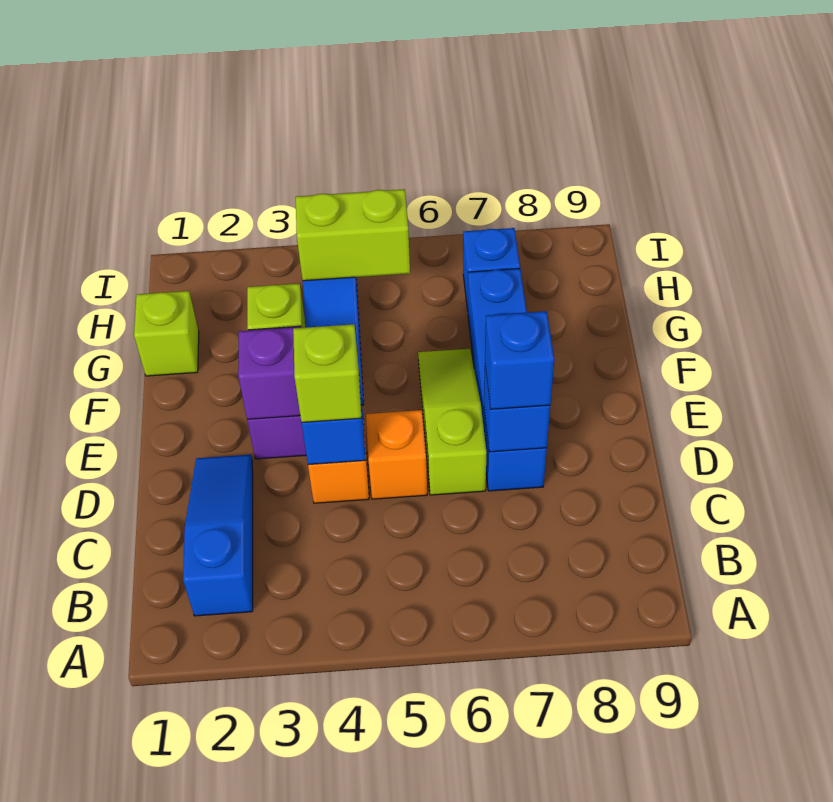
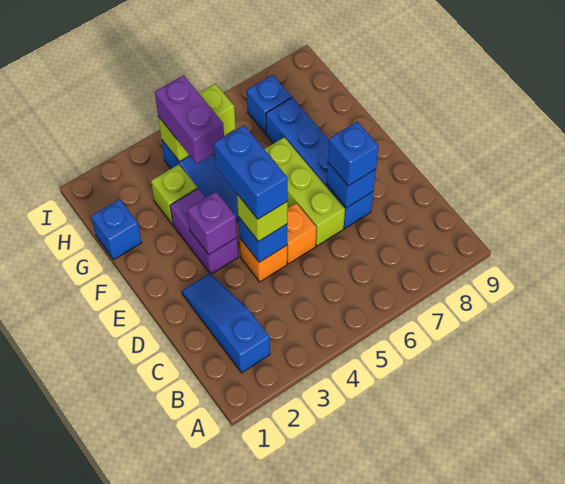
none -> blue brick D4:E4 level 4
lime slope D6:F6 level 1 top D -> lime brick D6:F6 level 1
lime brick G1 level 1 -> blue brick G1 level 1
none -> purple brick G4:H4 level 3

